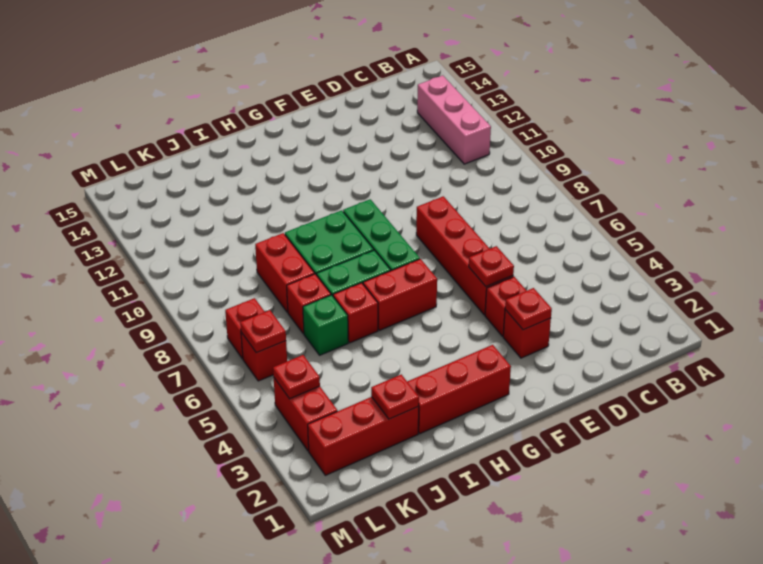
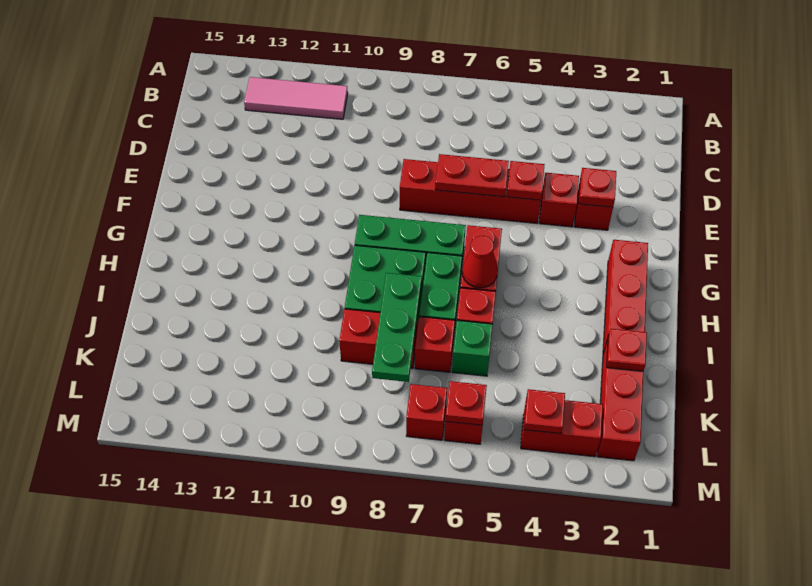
pink brick B11:B13 level 1 -> pink tile B11:B13 level 1
none -> red plate E6:E7 level 2
none -> red cone H6 level 2
none -> green plate I8:K8 level 2

